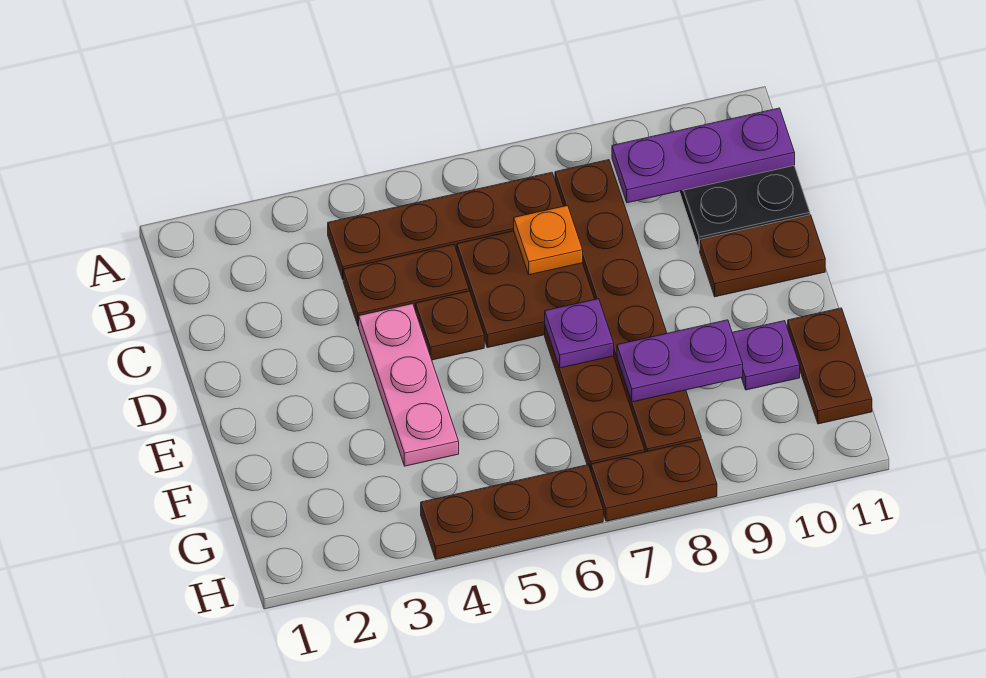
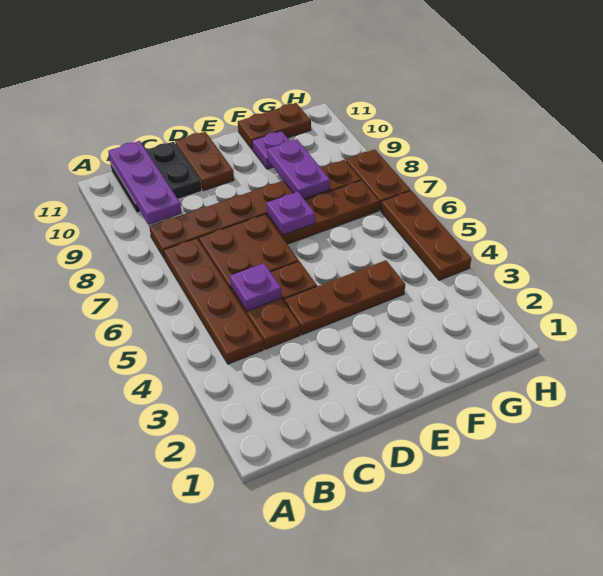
none -> purple plate C5 level 2
orange plate C7 level 2 -> none
pink plate D4:F4 level 1 -> brown plate D4:F4 level 1

